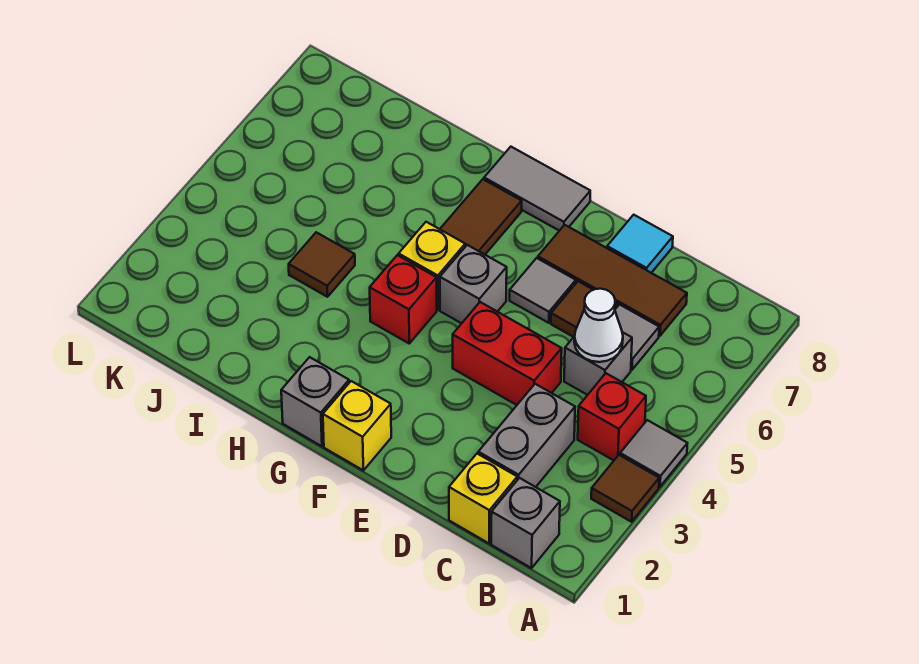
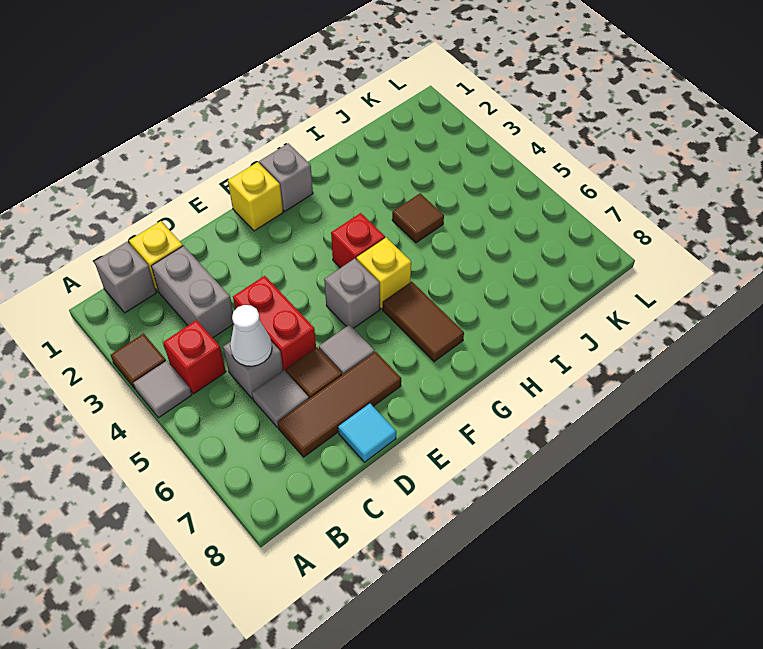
red brick D4:E4 level 1 -> red brick D4:D5 level 1
grey tile F8:G8 level 1 -> none

